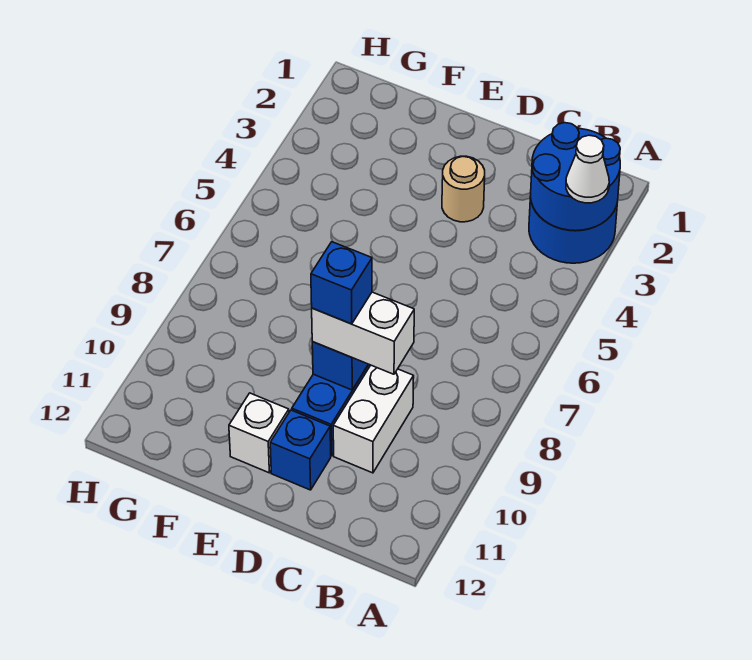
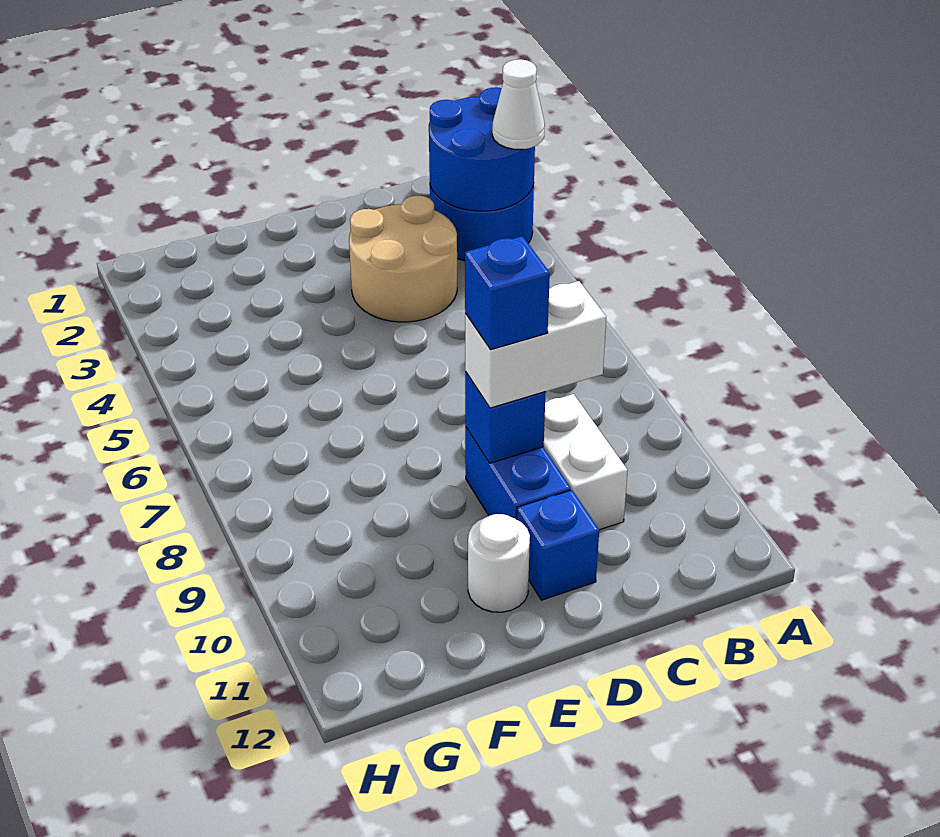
tan round brick D3 level 1 -> tan round brick C3:D4 level 1
white brick E11 level 1 -> white round brick E11 level 1

